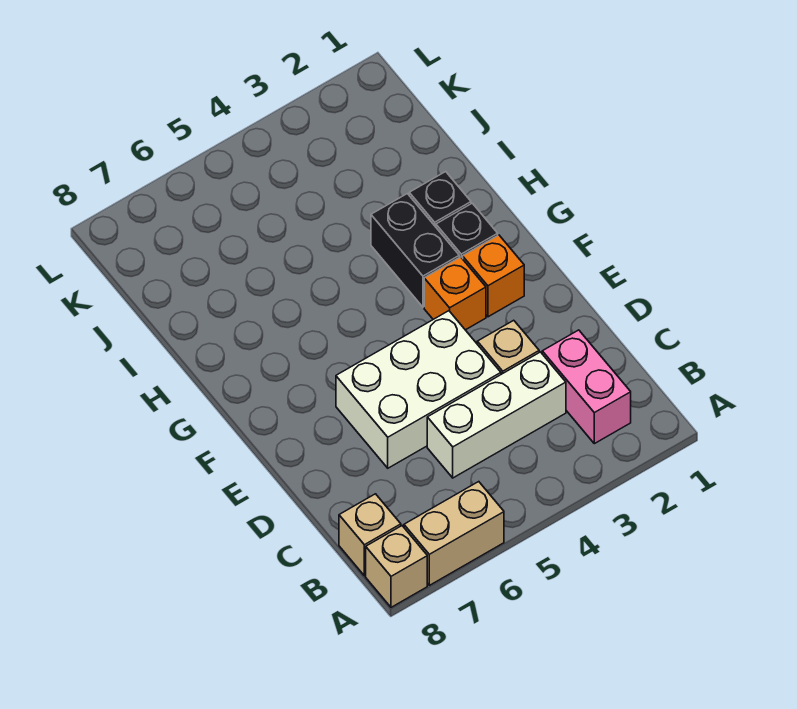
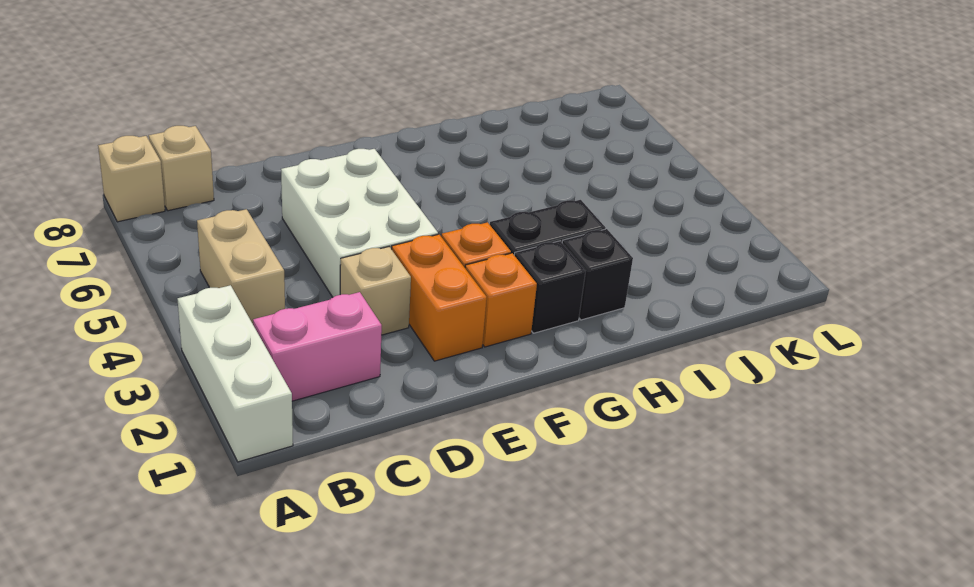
tan brick A6:A7 level 1 -> tan brick B4:B5 level 1
white brick C3:C5 level 1 -> white brick A1:A3 level 1
none -> orange brick E2:E3 level 1

